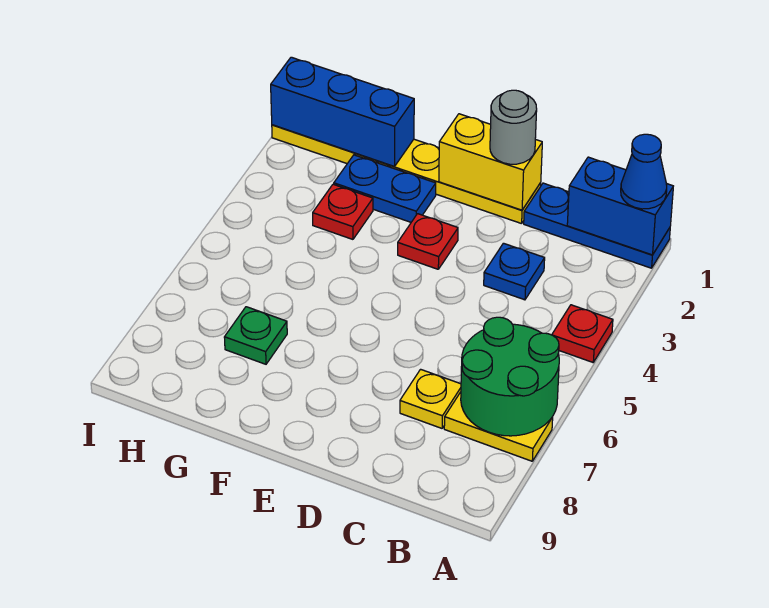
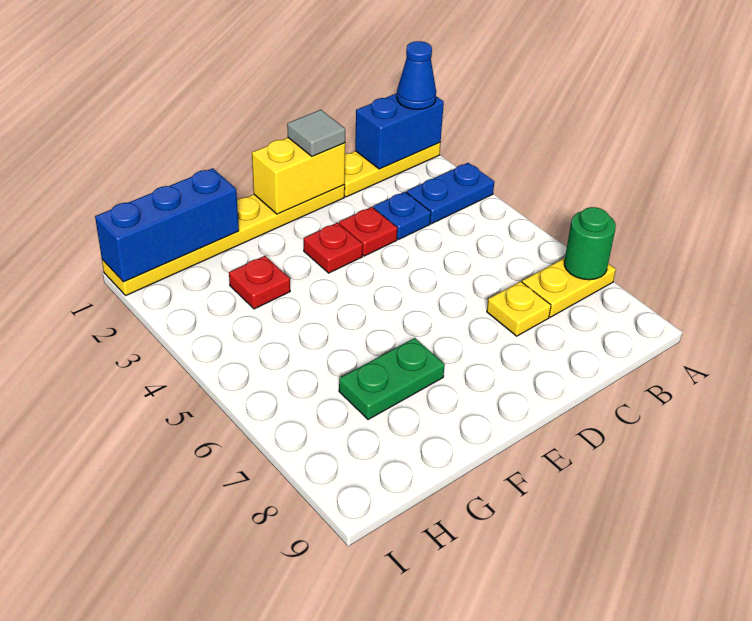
blue plate A1:C1 level 1 -> yellow plate A1:C1 level 1
red plate A4 level 1 -> red plate D3 level 1
green round brick A6:B7 level 2 -> green round brick A7 level 2
grey round brick D1 level 3 -> grey tile D1 level 3
blue plate F2:G2 level 1 -> blue plate A3:B3 level 1
green plate G7 level 1 -> green plate F7:G7 level 1

